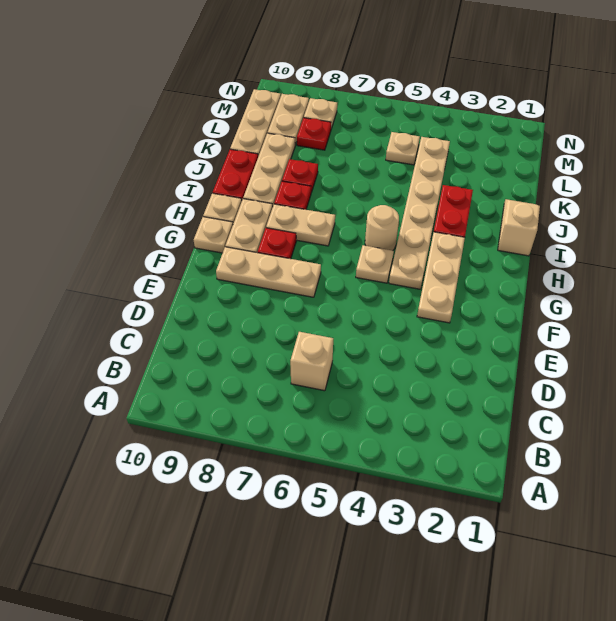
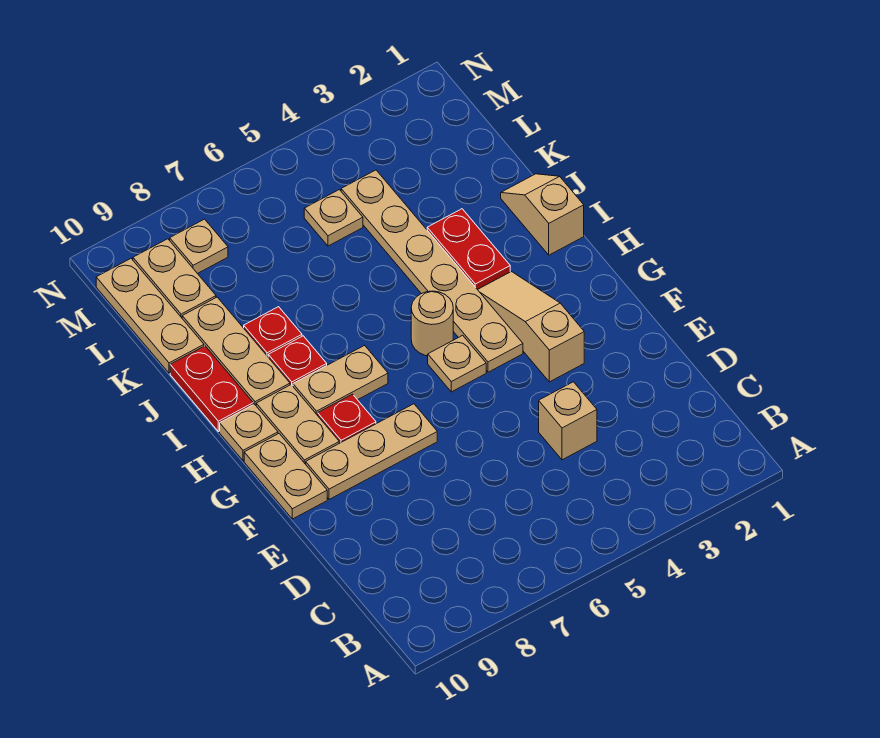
tan brick C6 level 1 -> tan brick D4 level 1
tan plate F3:H3 level 1 -> tan slope F3:H3 level 1 top F
tan plate G10 level 1 -> tan plate F10:G10 level 1
red plate L8 level 1 -> none

